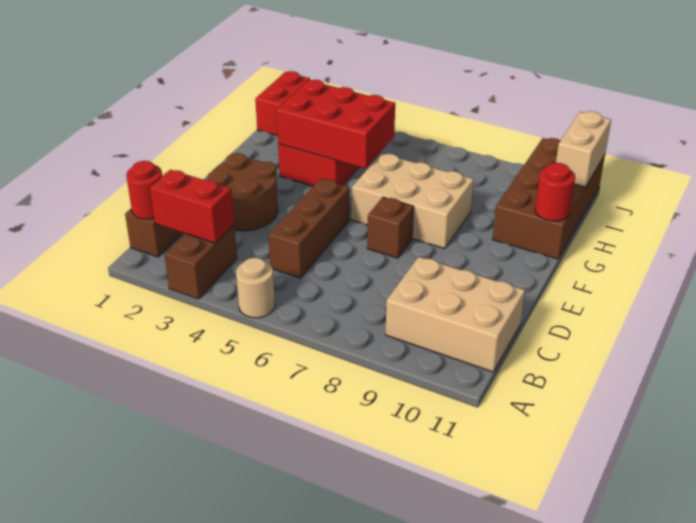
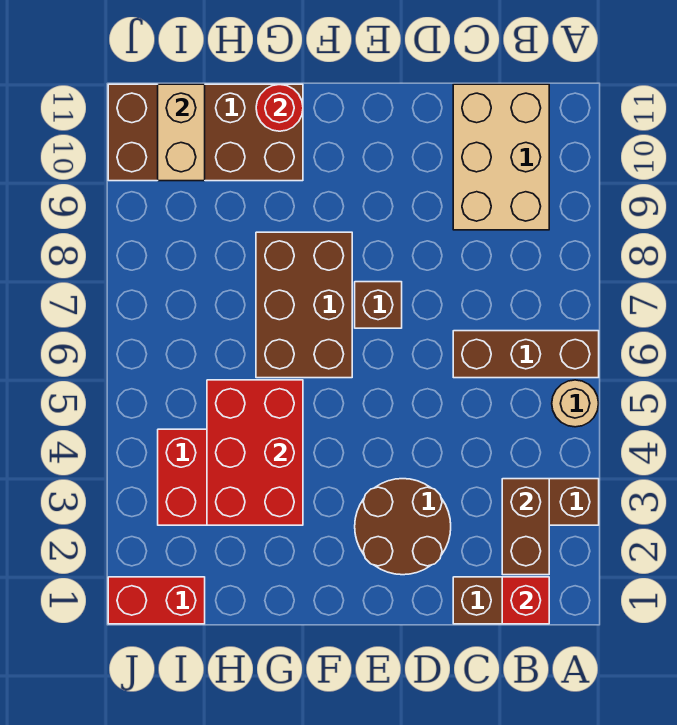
red round brick B1 level 2 -> red brick B1 level 2
red brick B2:B3 level 2 -> brown brick B2:B3 level 2
brown brick C5:E5 level 1 -> brown brick A6:C6 level 1
tan brick F6:G8 level 1 -> brown brick F6:G8 level 1
tan brick I11:J11 level 2 -> tan brick I10:I11 level 2

